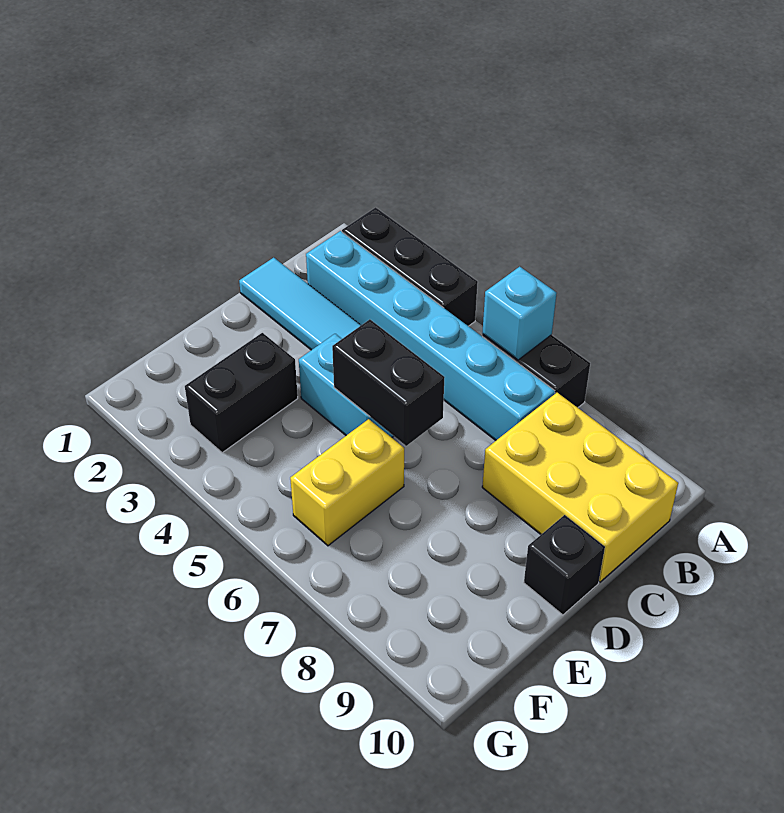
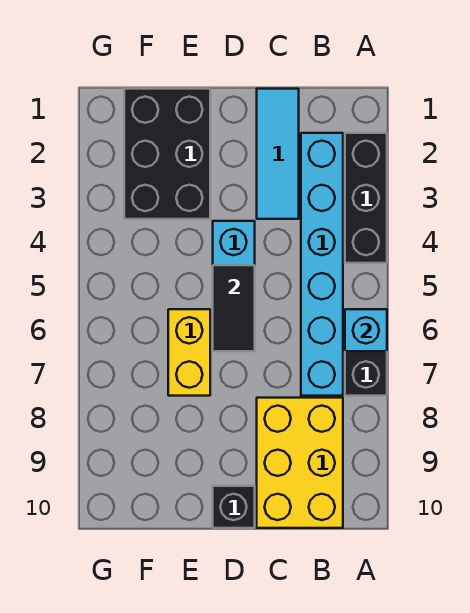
black brick D5:D6 level 2 -> black tile D5:D6 level 2
black brick E3:F3 level 1 -> black brick E1:F3 level 1
yellow brick E6:F6 level 1 -> yellow brick E6:E7 level 1

